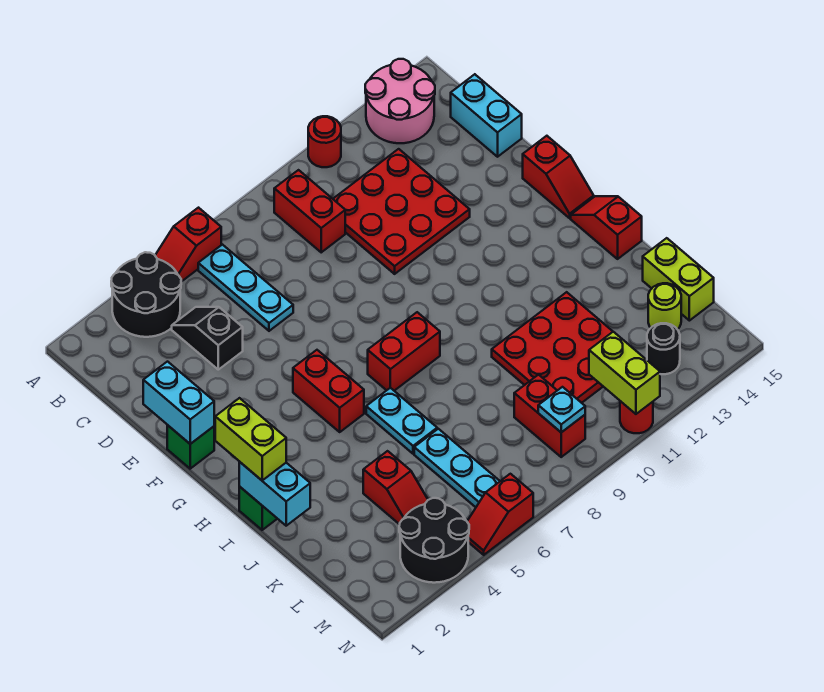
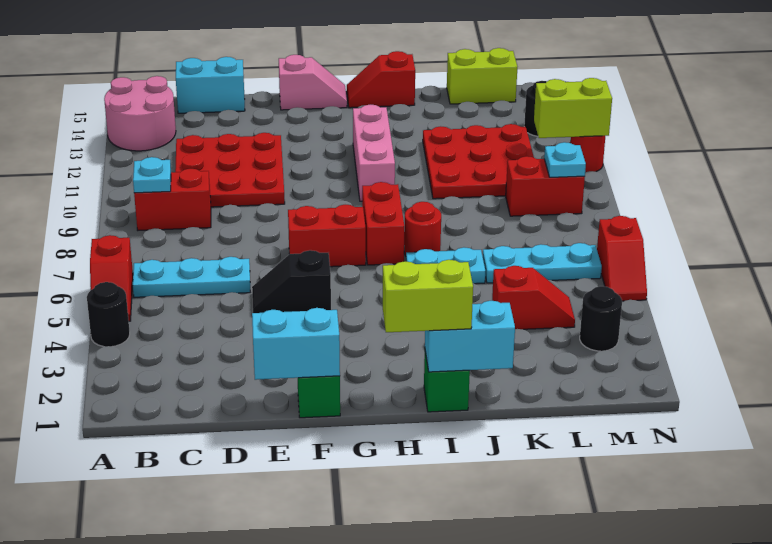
black round brick A3:B4 level 1 -> black round brick A4 level 1
red round brick A11 level 1 -> red round brick I7 level 1
none -> cyan plate B9 level 2
black slope C4:D4 level 1 top D -> black slope E5:F5 level 1 top F
red slope F15:G15 level 1 top F -> pink slope F15:G15 level 1 top F
red brick G5:H5 level 1 -> red brick F7:G7 level 1
none -> pink brick H10:H12 level 1
lime round brick L14 level 1 -> none
black round brick M3:N4 level 1 -> black round brick M3 level 1

